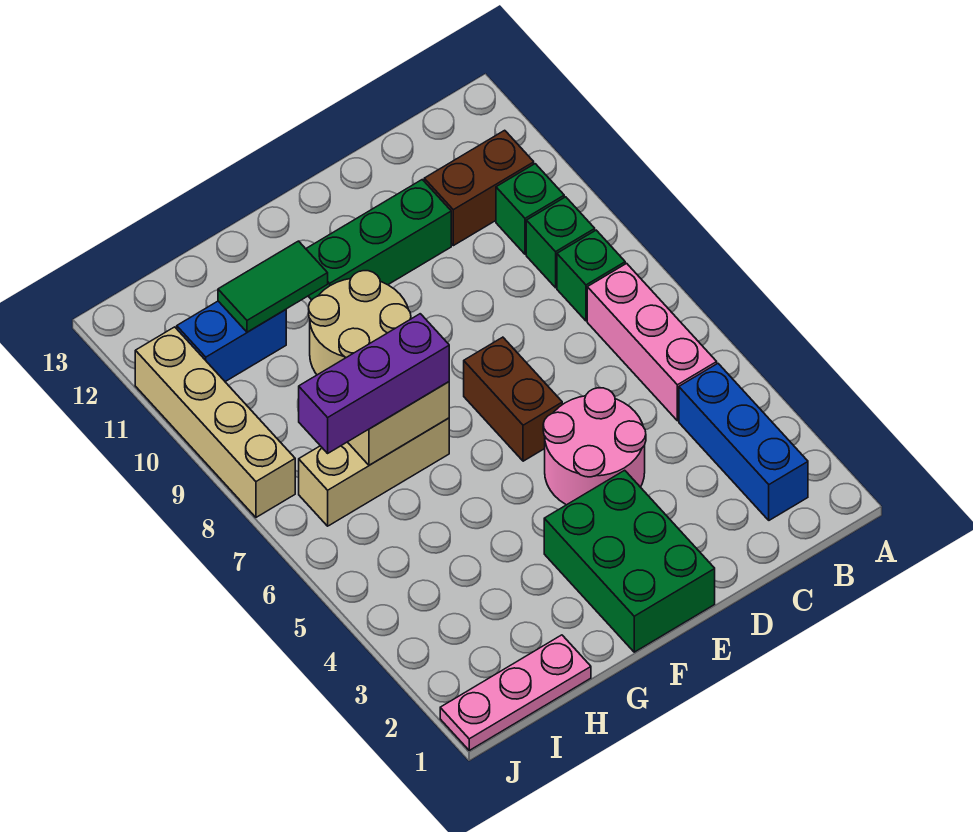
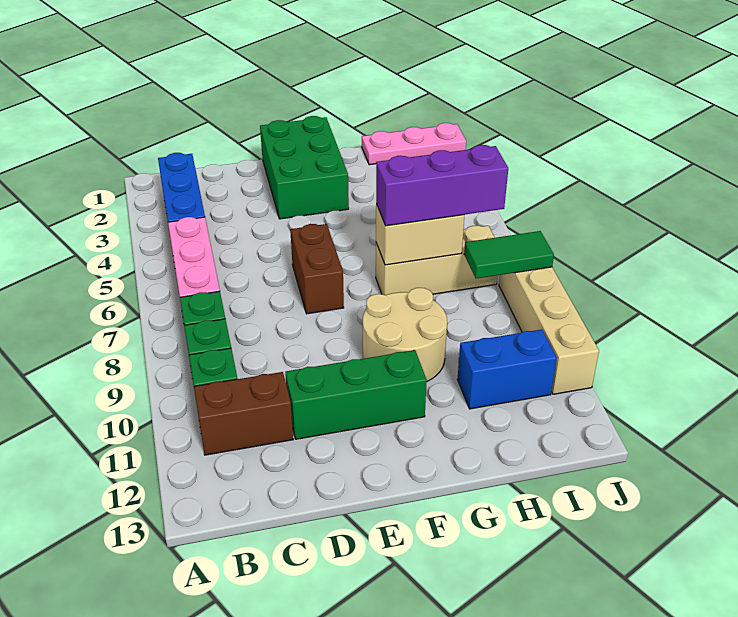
pink round brick D4:E5 level 1 -> none
green tile G11:H11 level 2 -> green tile I8:J8 level 2

